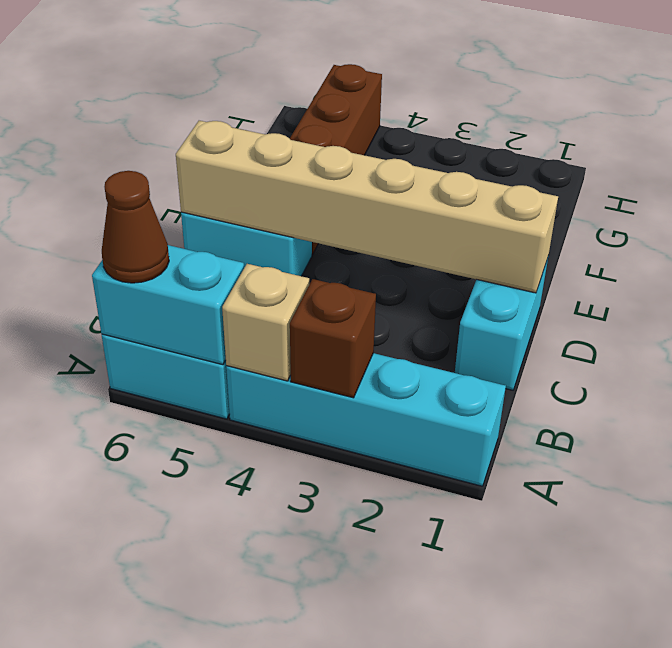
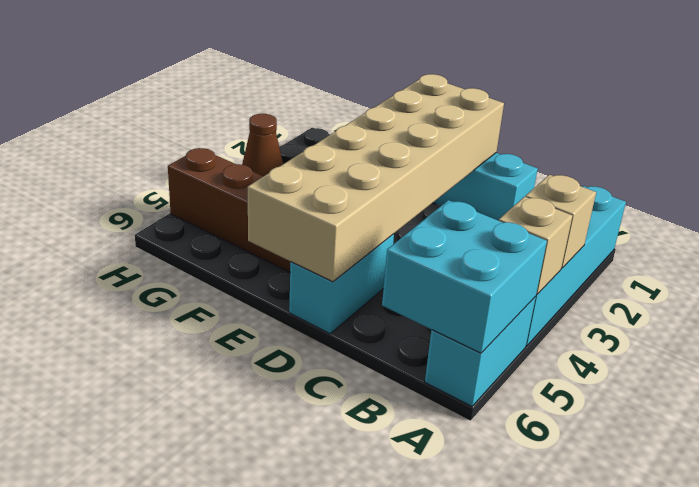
brown brick A3 level 2 -> tan brick A3 level 2
cyan brick A5:A6 level 2 -> cyan brick A5:B6 level 2
brown cone A6 level 3 -> brown cone H3 level 1
tan brick D1:D6 level 2 -> tan brick D1:E6 level 2

